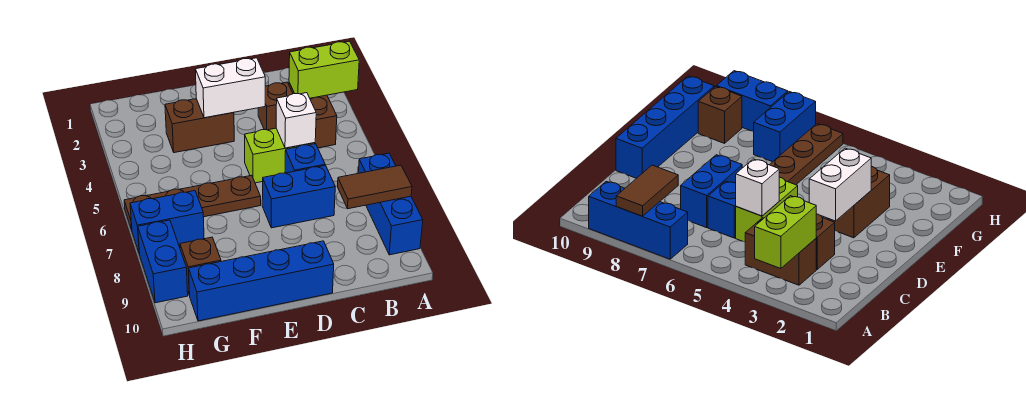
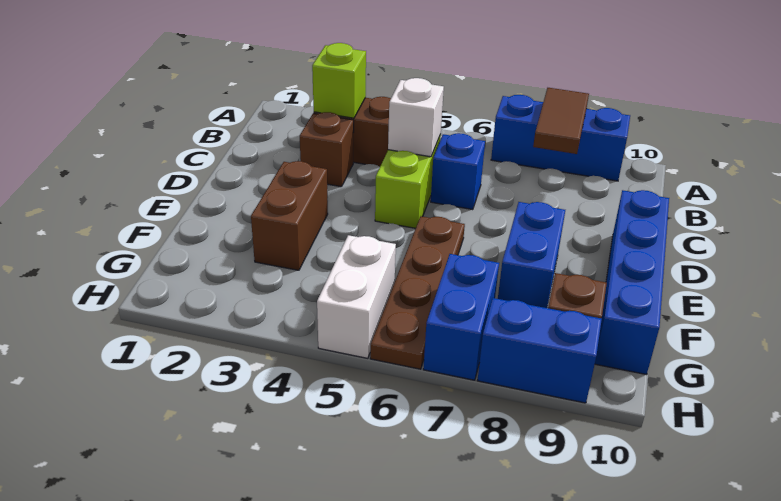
lime brick A3:B3 level 2 -> lime brick B3 level 2
blue brick C7:D7 level 1 -> blue brick E8:F8 level 1
white brick D3:E3 level 2 -> white brick G5:H5 level 1

